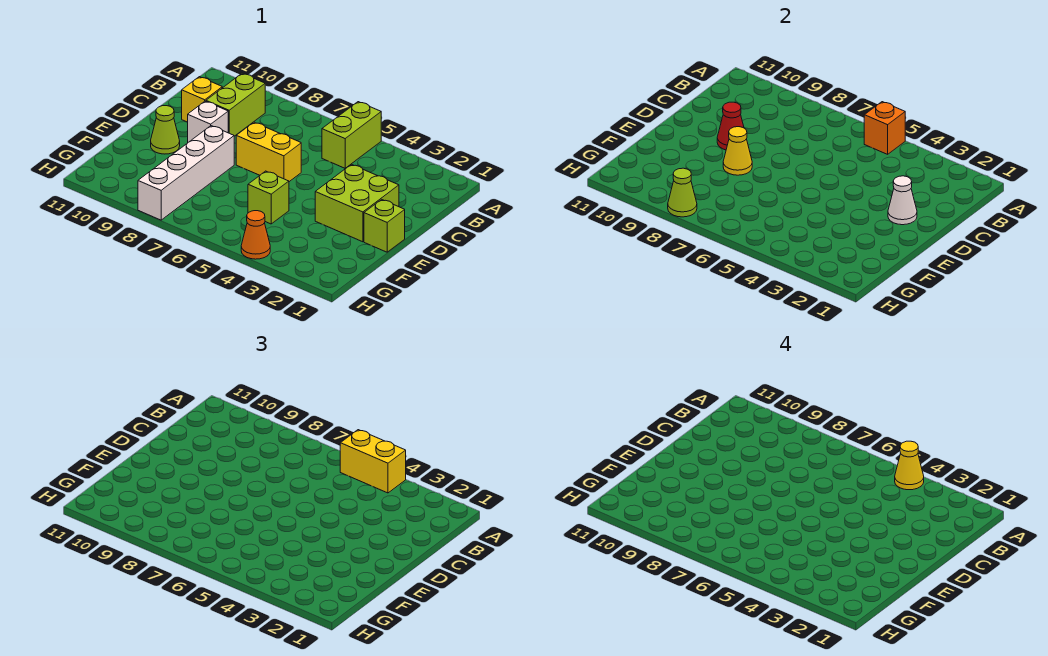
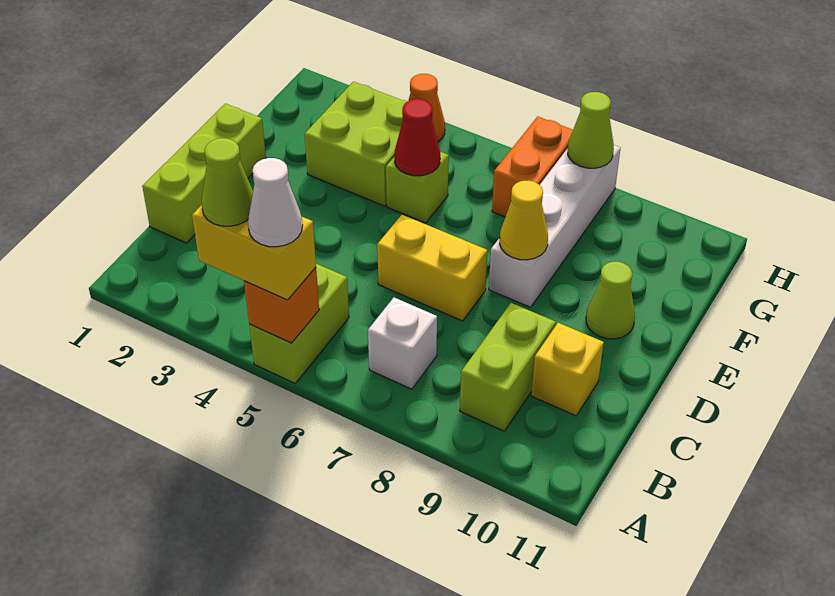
yellow cone A4 level 4 -> lime cone A4 level 4
lime brick D2:E3 level 1 -> lime brick F3:G4 level 1
white cone D2 level 2 -> white cone A5 level 4
white brick D9 level 1 -> white brick B7 level 1
red cone D9 level 2 -> red cone F5 level 2
lime brick E1 level 1 -> lime brick C1:E1 level 1
none -> orange brick G7:H7 level 1

